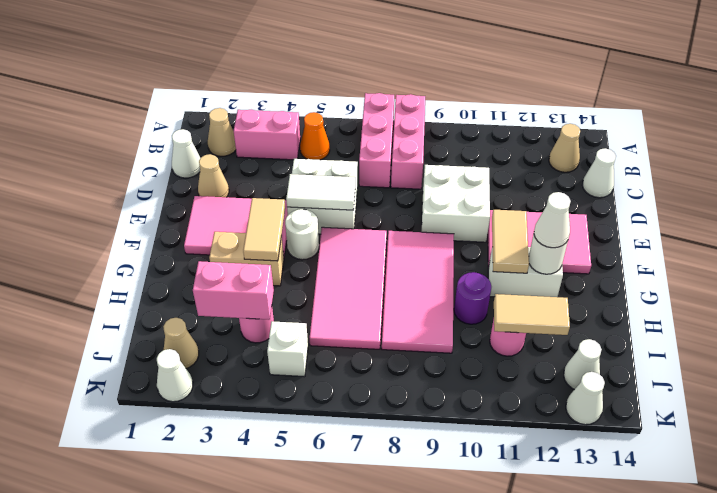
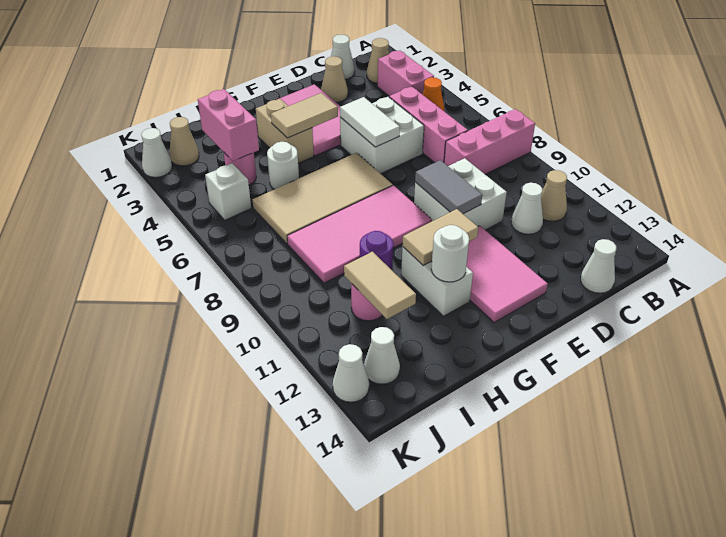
pink brick A7:C7 level 1 -> pink brick C5:C7 level 1
tan cone B13 level 1 -> tan cone B11 level 1
none -> grey tile E9:E10 level 2
white round brick F5 level 1 -> white round brick H5 level 1
pink tile F6:I7 level 1 -> tan tile F6:I7 level 1
white cone G12 level 3 -> white cone C11 level 1

